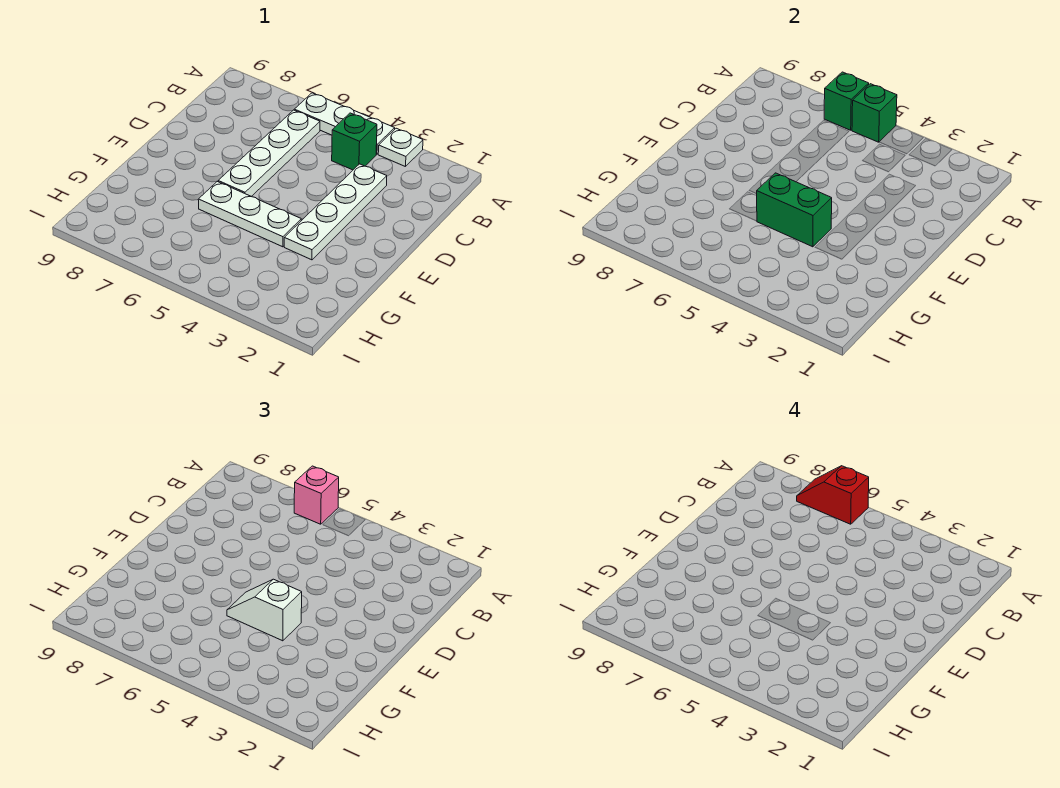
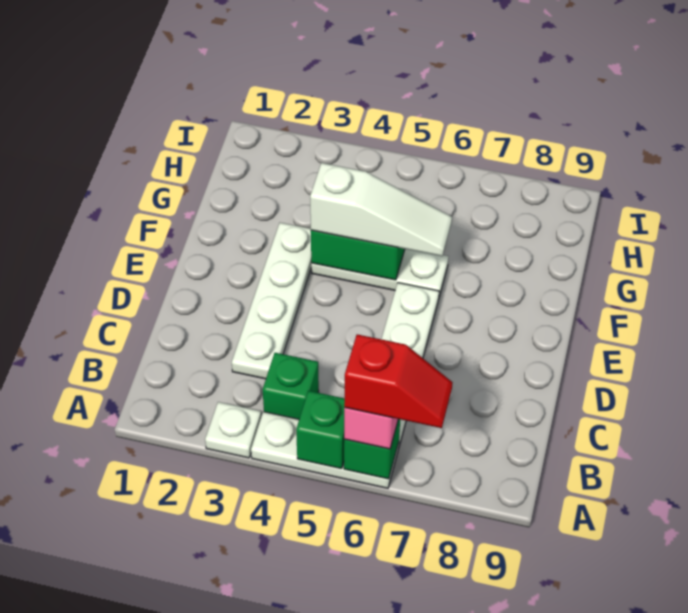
white slope F4:F5 level 3 top 4 -> white slope F4:F6 level 3 top 4

